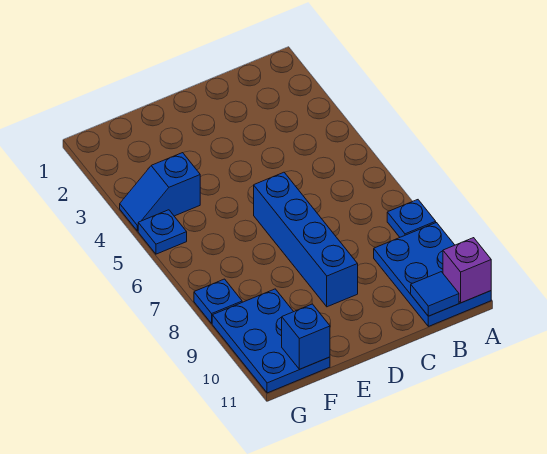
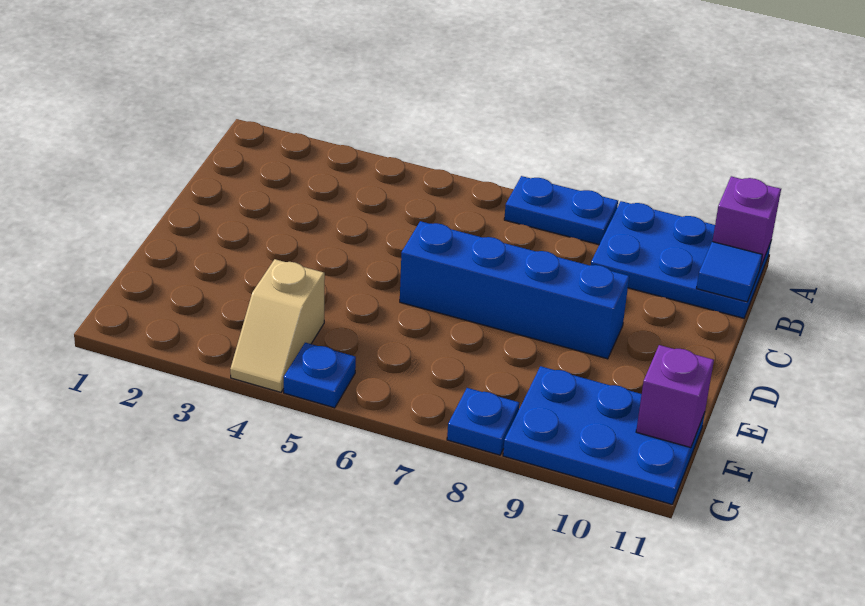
blue plate A8 level 1 -> blue plate A7:A8 level 1
blue slope F4:G4 level 1 top F -> tan slope F4:G4 level 1 top F
blue brick F11 level 2 -> purple brick F11 level 2

